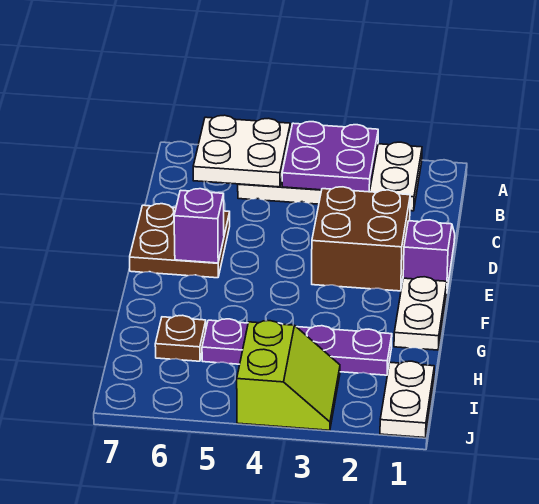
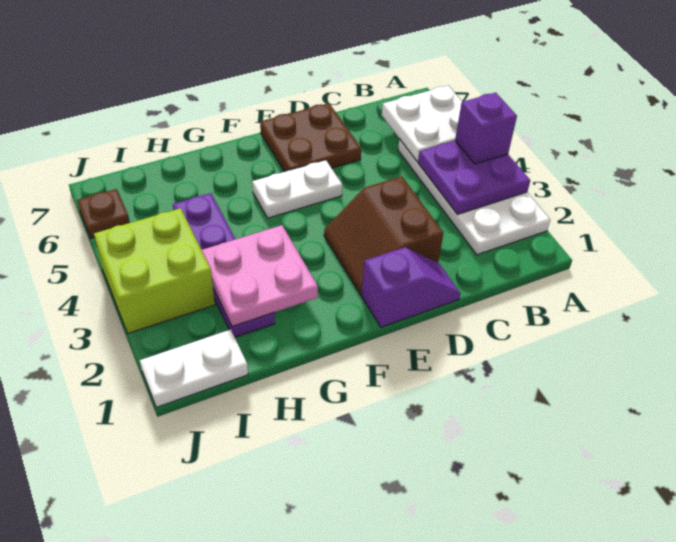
brown brick D2:E3 level 1 -> brown slope D2:E3 level 1 top D
purple brick E6 level 2 -> purple brick A4 level 3
white plate F1:G1 level 1 -> white plate E5:F5 level 1
none -> pink plate G2:H3 level 2
brown plate H6 level 1 -> brown plate J6 level 1
lime slope I3:J4 level 1 top 4 -> lime brick I3:J4 level 1

